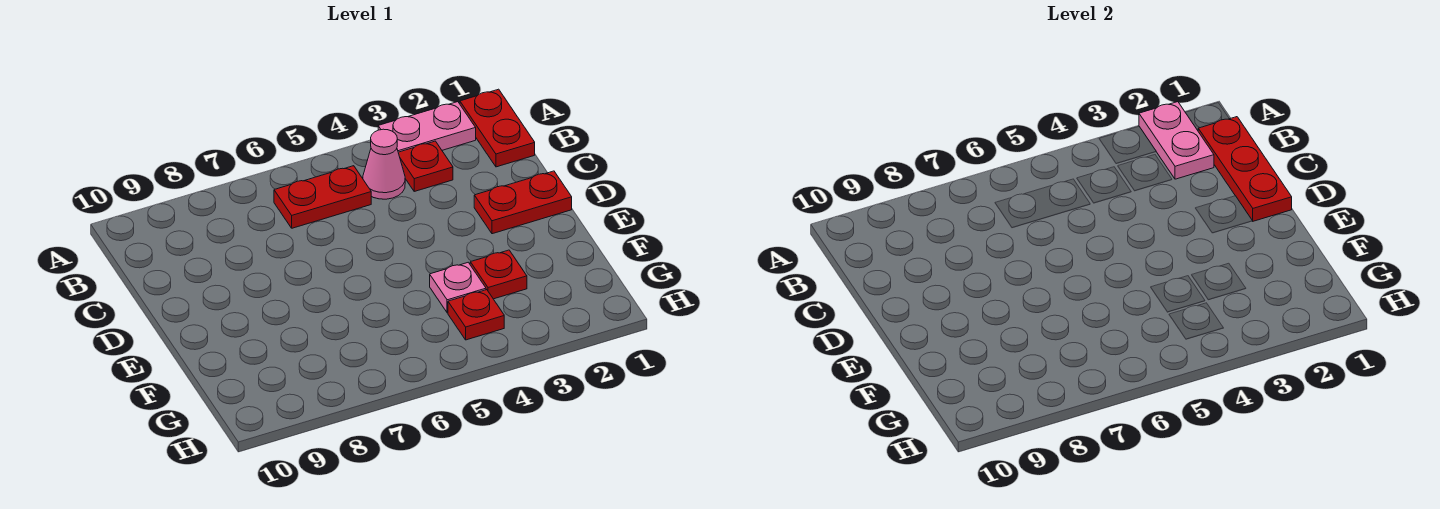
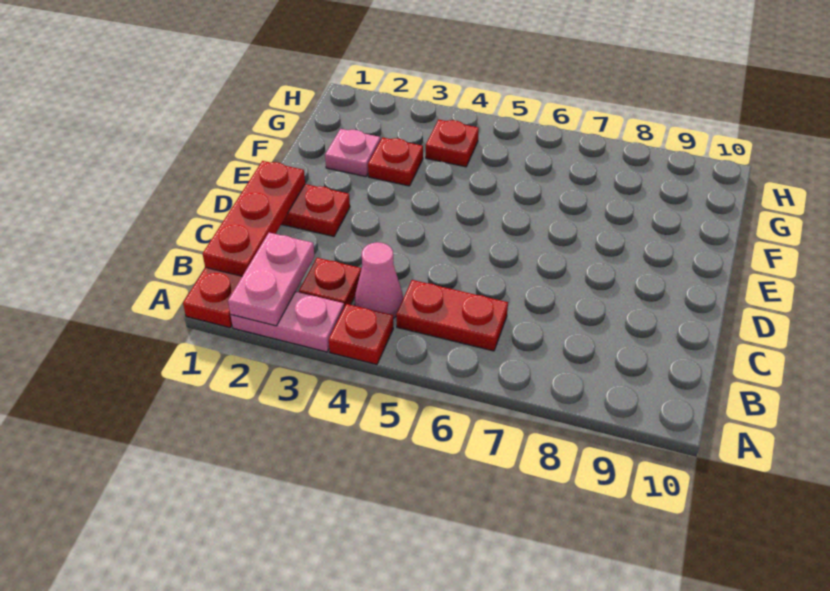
none -> red plate A4 level 1
pink plate F4 level 1 -> pink plate F2 level 1

